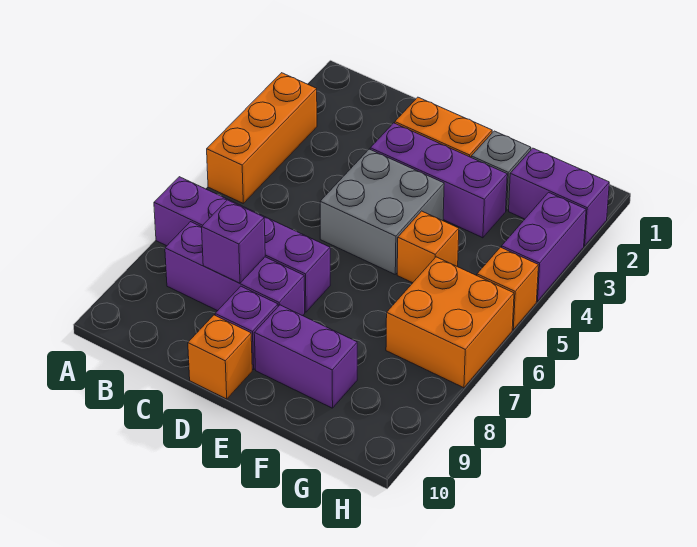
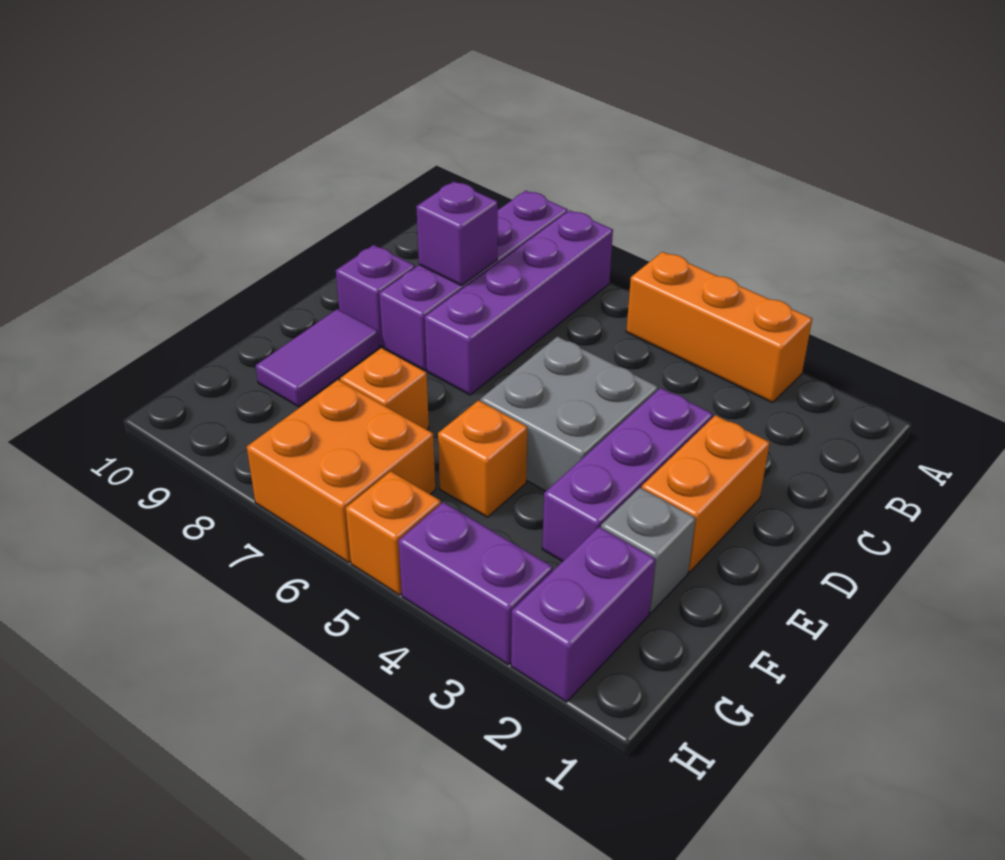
purple brick B8:D8 level 1 -> purple brick A8:D8 level 1
orange brick D10 level 1 -> orange brick F7 level 1
purple brick E9:F9 level 1 -> purple tile E9:F9 level 1

